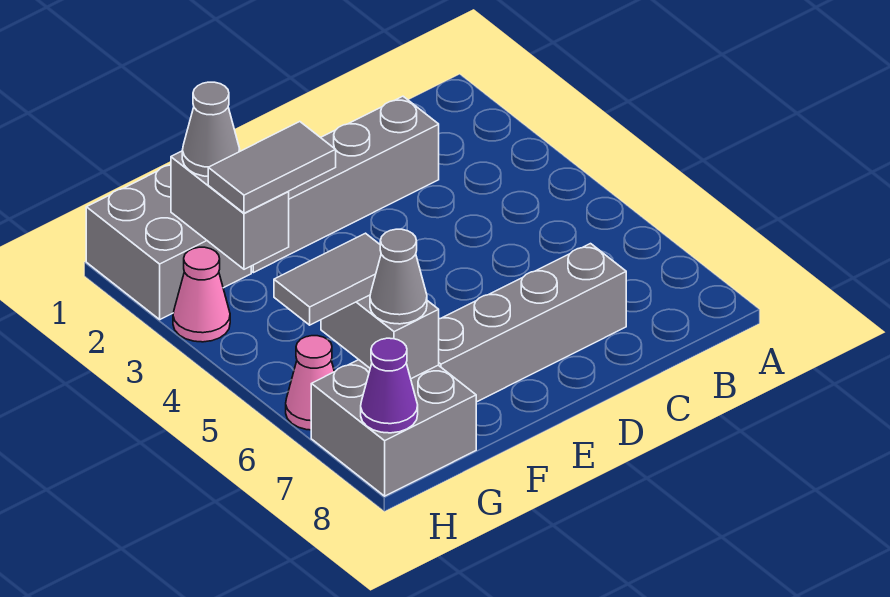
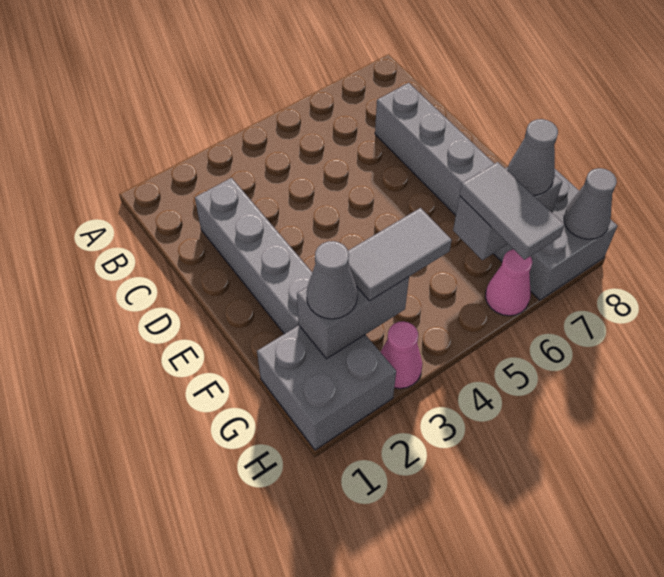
grey tile F3:G3 level 3 -> grey tile G3:G4 level 3
purple cone H8 level 2 -> grey cone H8 level 2

